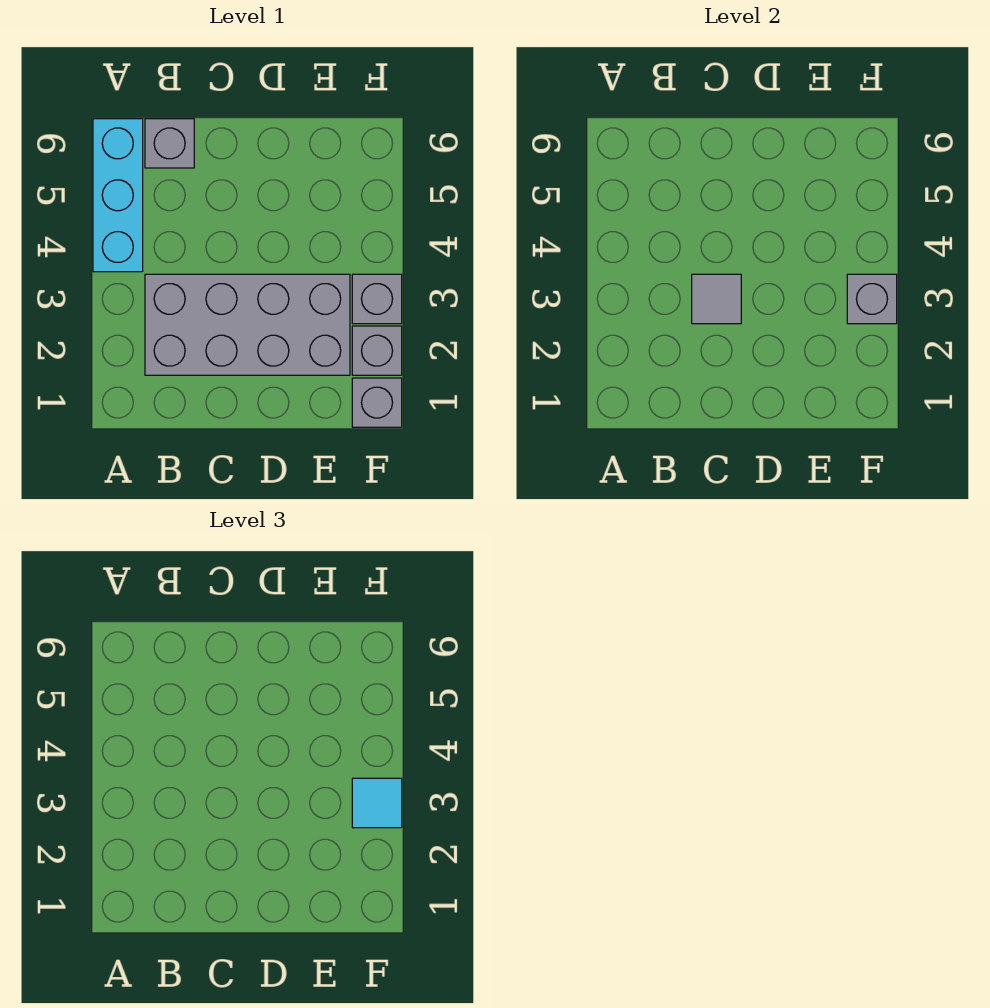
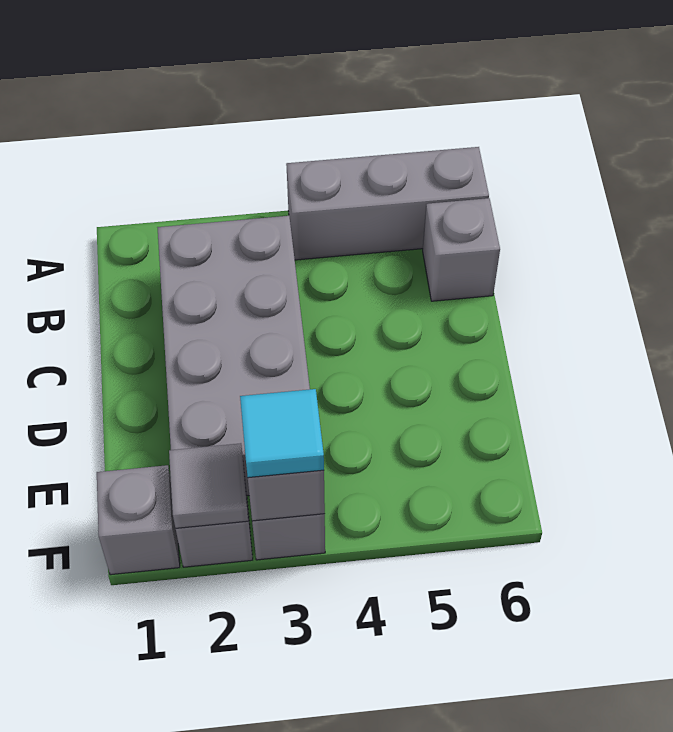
cyan brick A4:A6 level 1 -> grey brick A4:A6 level 1
grey tile C3 level 2 -> grey tile F2 level 2

